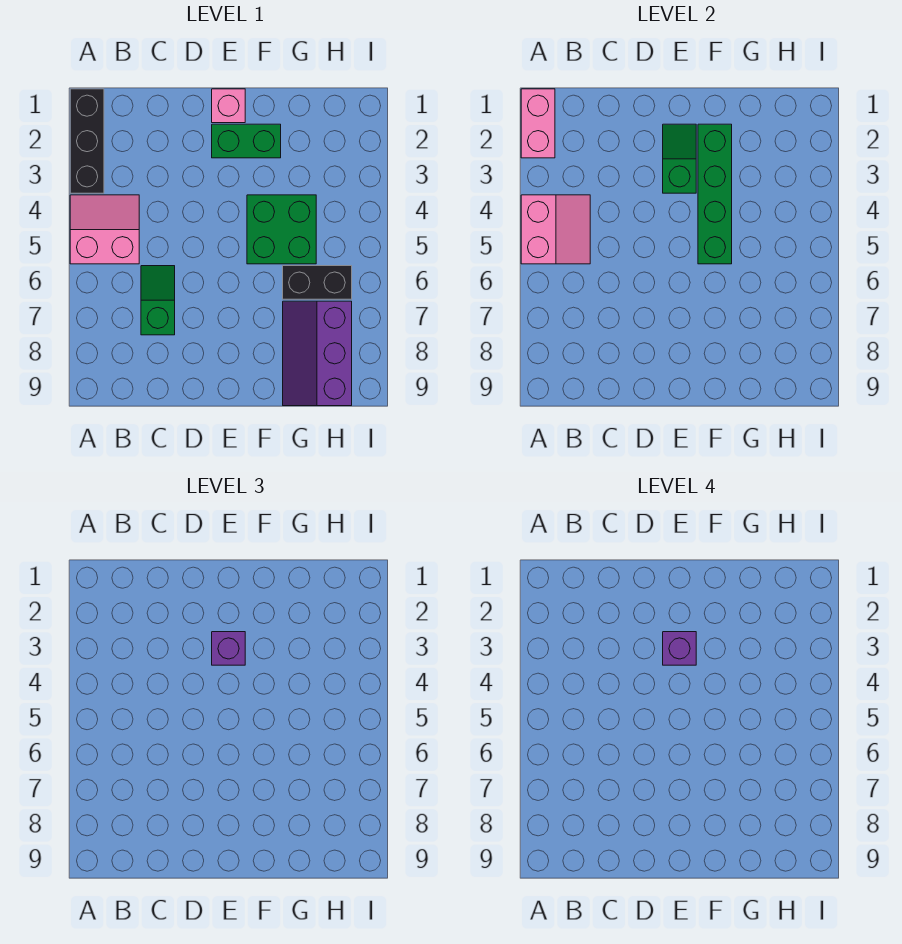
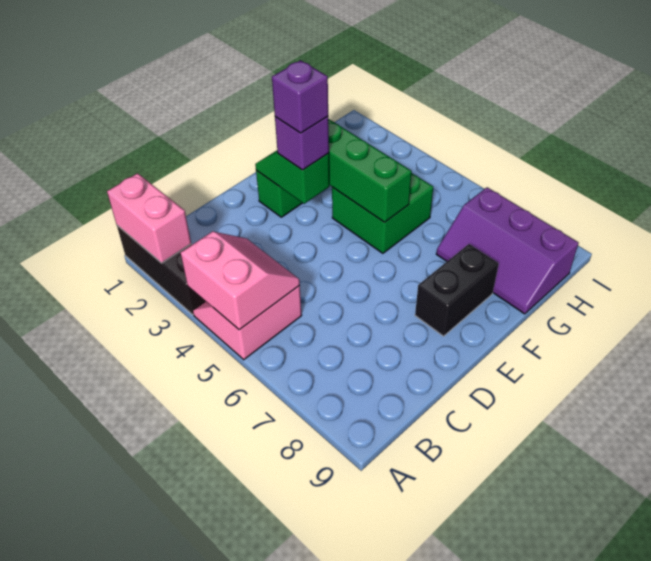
green slope C6:C7 level 1 top 7 -> none
pink brick E1 level 1 -> none
black brick G6:H6 level 1 -> black brick E8:F8 level 1

